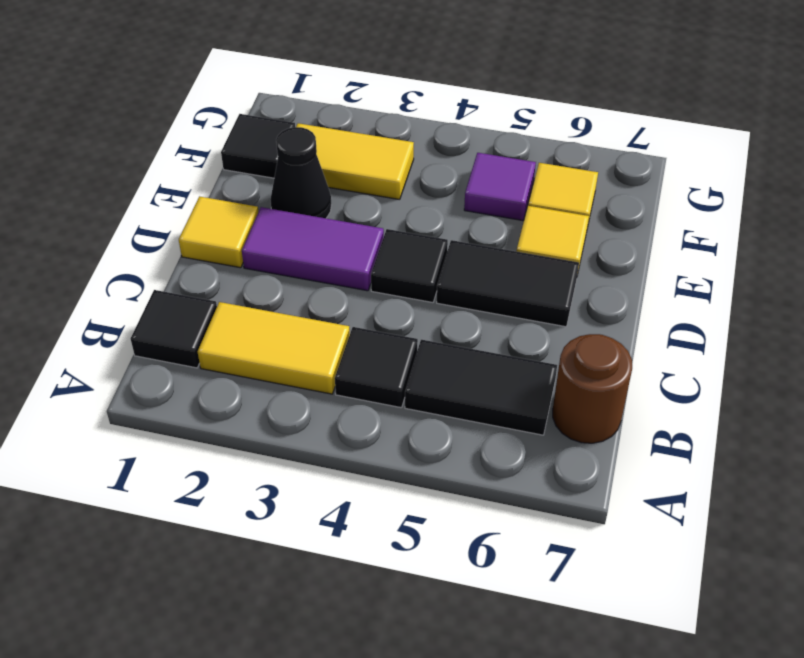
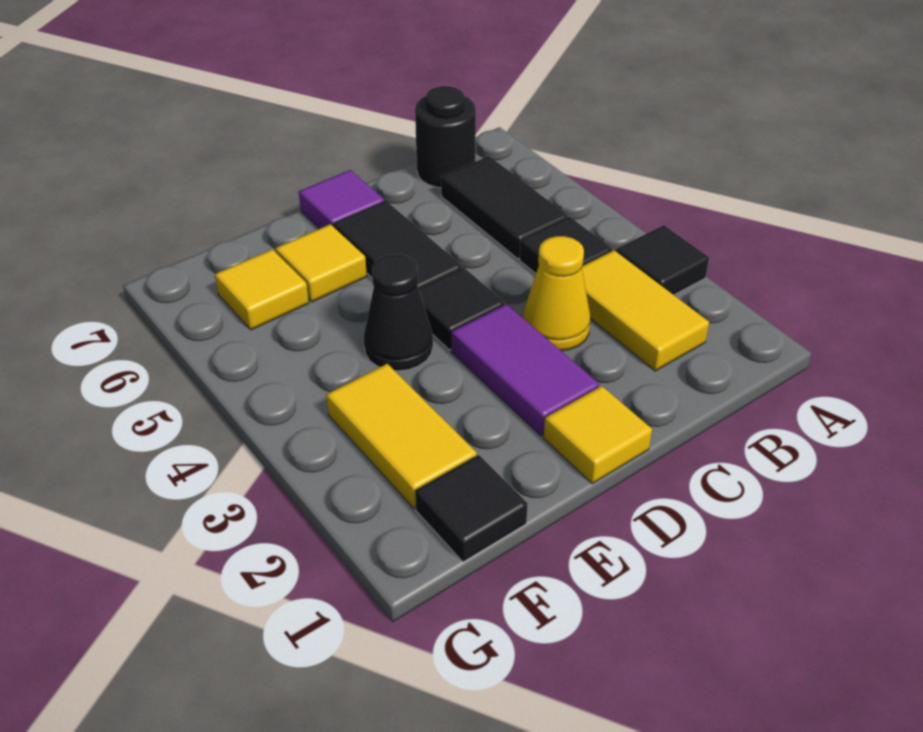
black tile B1 level 1 -> black tile A3 level 1
brown round brick B7 level 1 -> black round brick B7 level 1
none -> yellow cone C3 level 1
black cone E2 level 1 -> black cone E4 level 1
purple tile F5 level 1 -> purple tile D7 level 1

